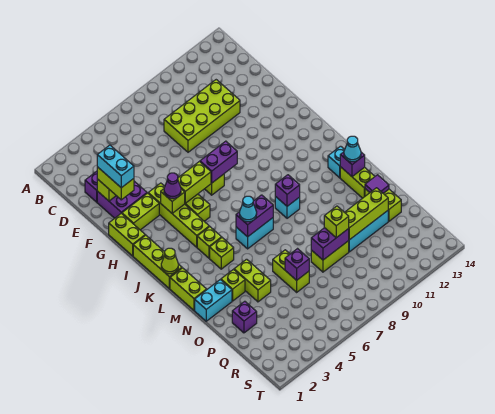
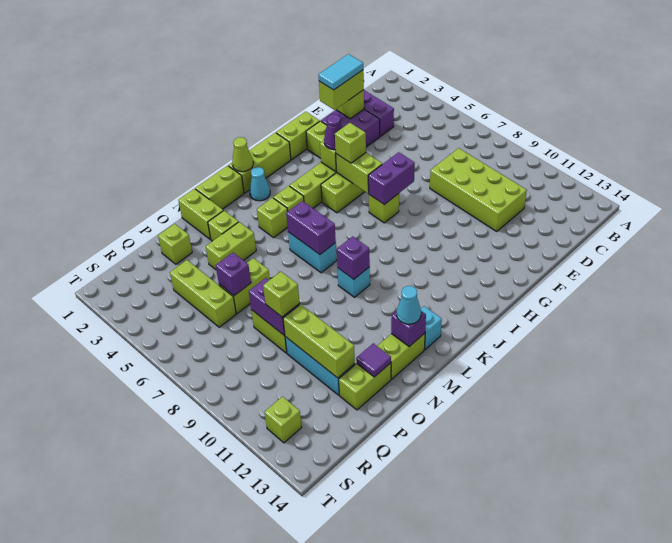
cyan brick E2:F2 level 4 -> cyan tile E2:F2 level 4
none -> lime brick H5 level 3
purple brick H7:H8 level 2 -> purple brick G7:H7 level 2
cyan cone L6 level 3 -> cyan cone K2 level 1
cyan brick N1:N2 level 1 -> lime brick N1:N2 level 1
purple brick P2 level 1 -> lime brick P2 level 1
none -> lime brick Q4:Q6 level 1
none -> lime brick S12 level 1

